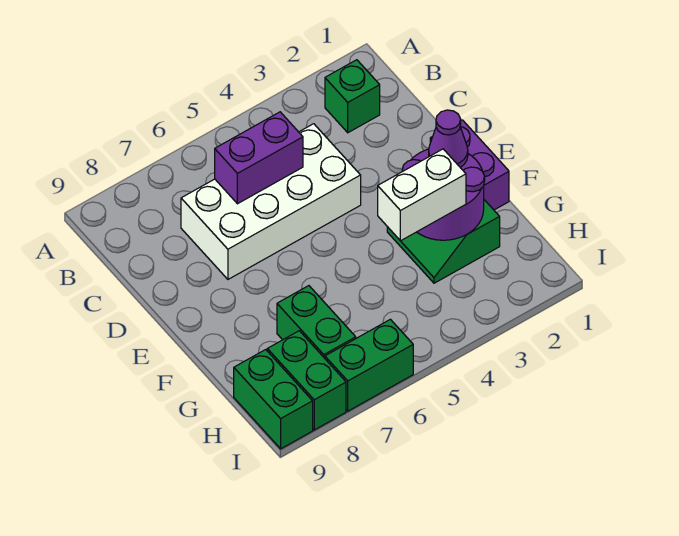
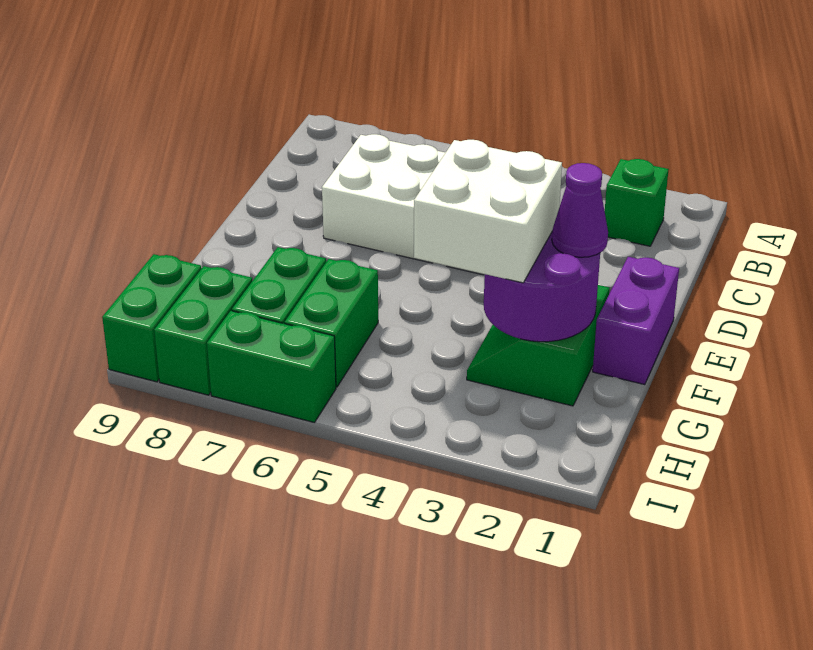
purple brick C5:C6 level 2 -> none
white brick G3:G4 level 3 -> white brick F3:G4 level 3
none -> green brick G6:H6 level 1

